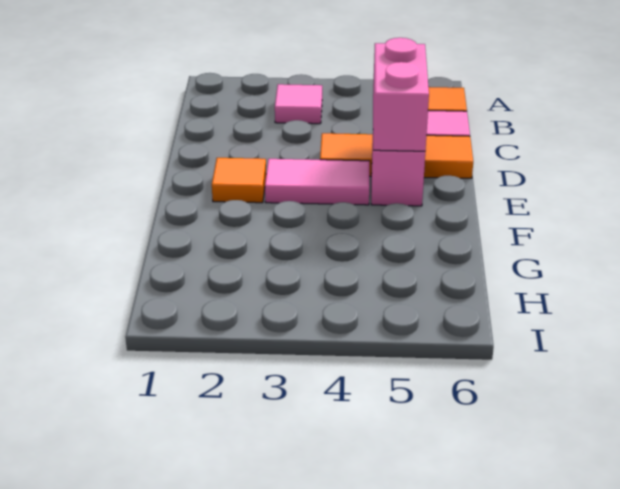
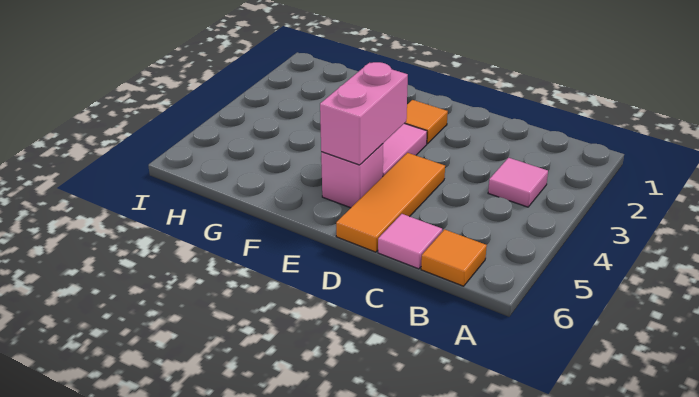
pink brick D5:E5 level 2 -> pink brick E4:E5 level 2

